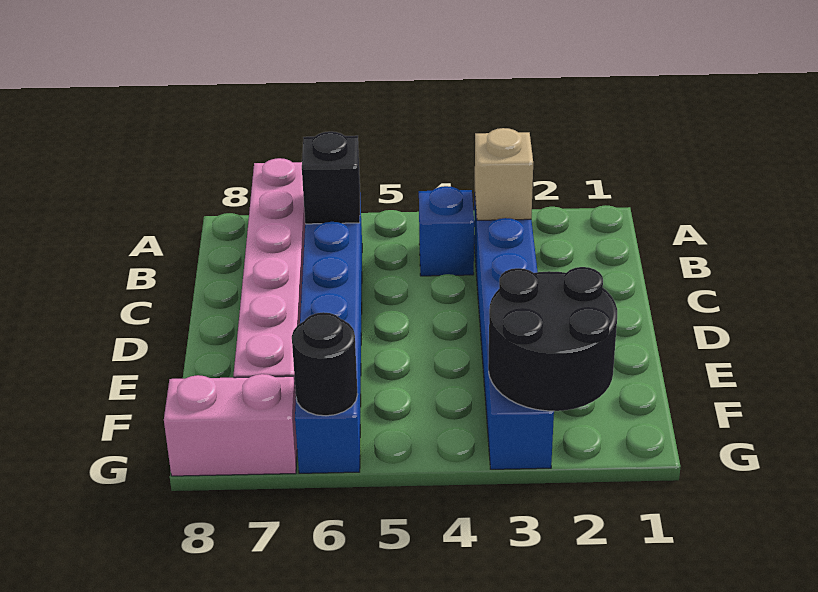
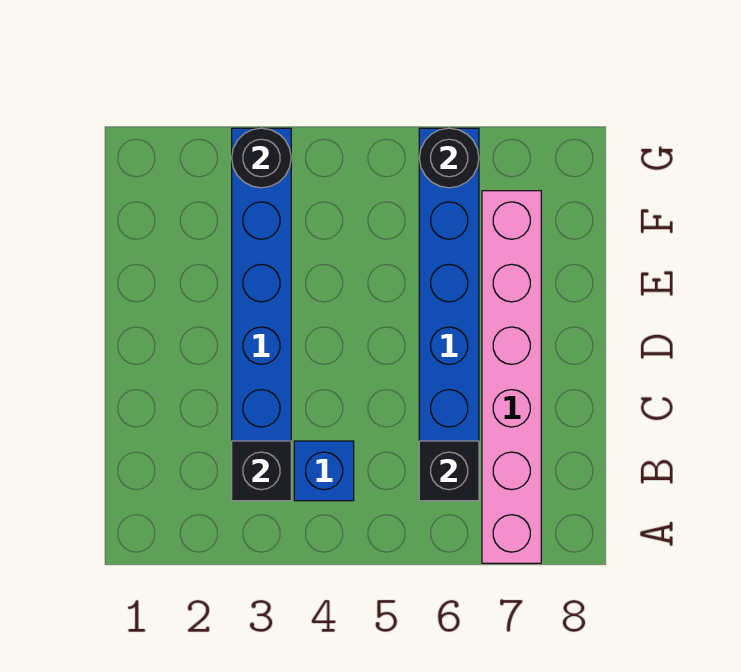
tan brick B3 level 2 -> black brick B3 level 2
black round brick F2:G3 level 2 -> black round brick G3 level 2
pink brick G7:G8 level 1 -> none

